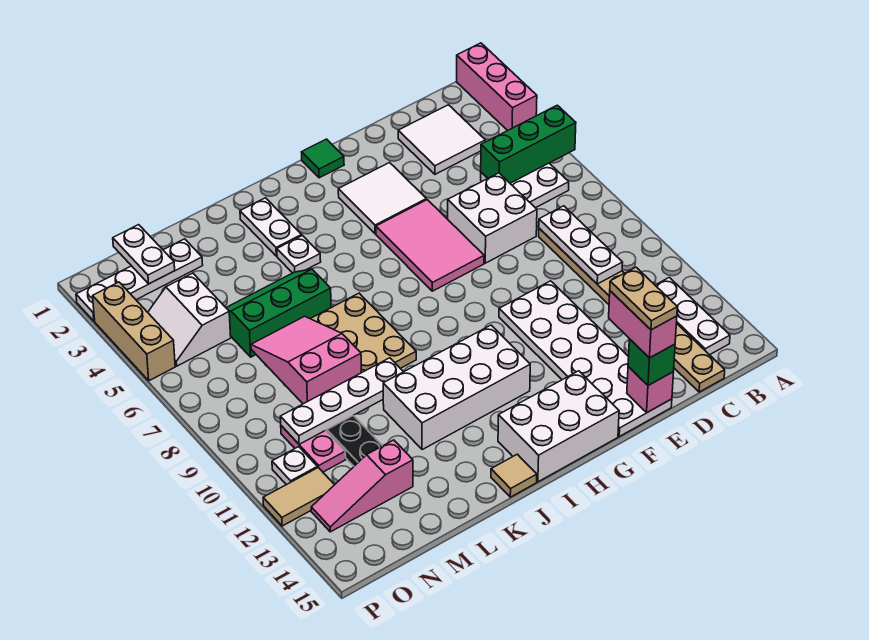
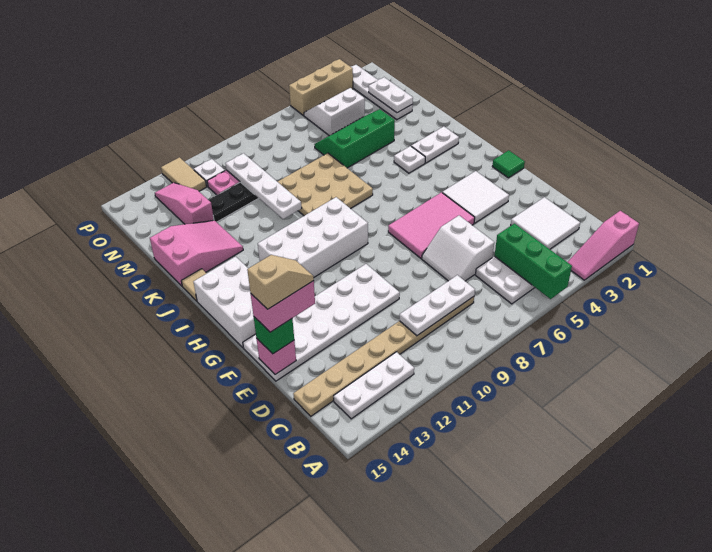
pink brick A1:A3 level 1 -> pink slope A1:A3 level 1 top 1
white brick D6:E7 level 1 -> white slope D6:E7 level 1 top 6
tan plate E14:E15 level 5 -> tan slope E14:E15 level 5 top 15
white brick H11:K12 level 1 -> white brick H9:I12 level 1
green slope K5:M6 level 1 top 6 -> green slope L4:M6 level 1 top L
pink slope L7:M9 level 2 top 9 -> pink slope K13:L15 level 1 top 15
white plate N1:N2 level 2 -> white plate M2:N2 level 2

